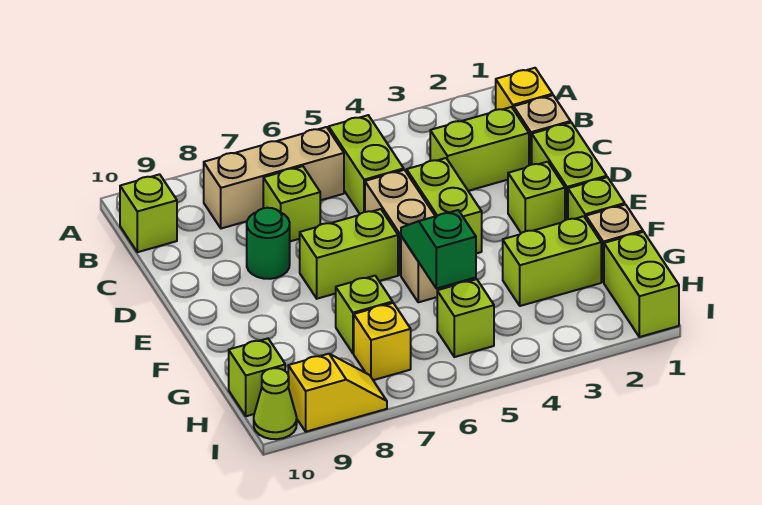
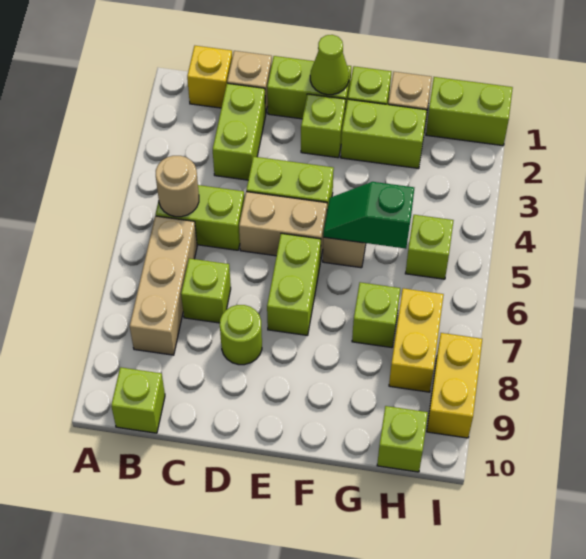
none -> tan round brick B5 level 2
green round brick D8 level 1 -> lime round brick D8 level 1
lime brick G2:G3 level 1 -> lime brick F2:G2 level 1
yellow brick H7 level 1 -> yellow brick H7:H8 level 1
yellow slope I8:I9 level 1 top 9 -> yellow brick I8:I9 level 1
lime cone I10 level 1 -> lime cone E1 level 2

